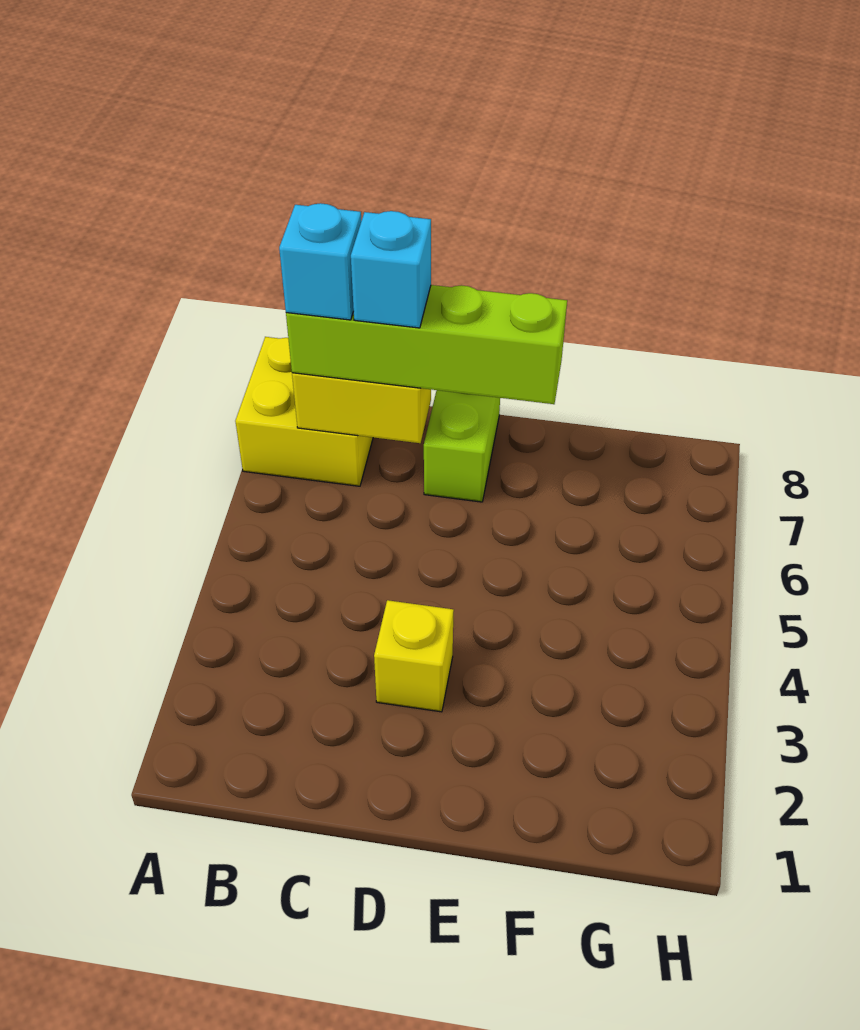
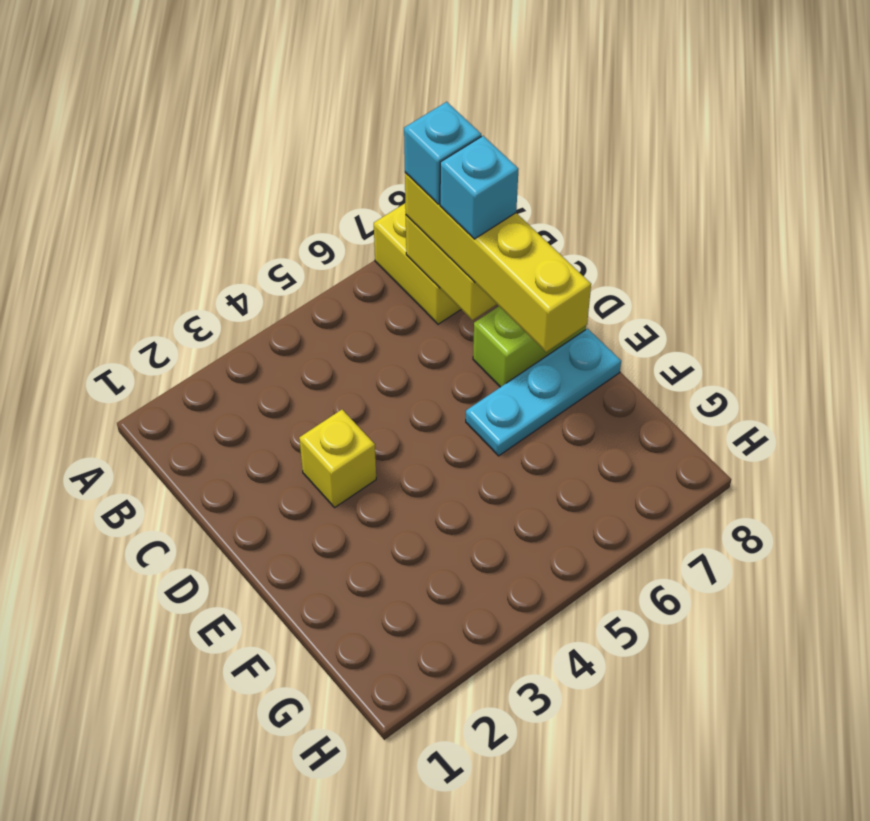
lime brick B7:E7 level 3 -> yellow brick B7:E7 level 3
none -> cyan plate E6:E8 level 1

